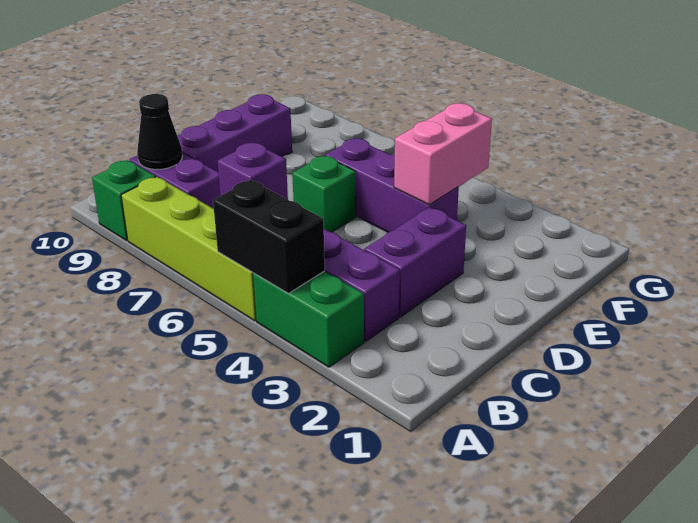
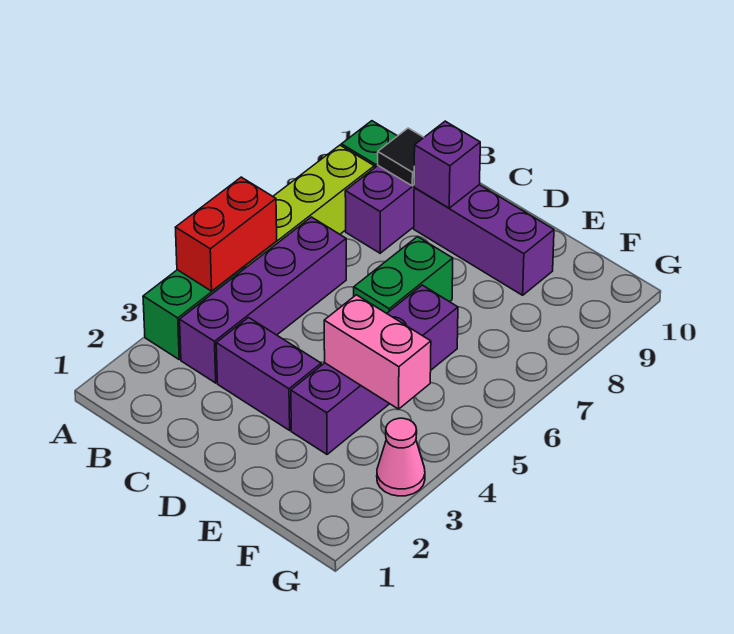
black brick A4:A5 level 2 -> red brick A4:A5 level 2
purple brick B6 level 2 -> purple brick C9 level 2
black cone B9 level 2 -> black tile B9 level 2
green brick D6 level 1 -> green brick D6:D7 level 1
purple brick E4:E6 level 1 -> purple brick E3:E6 level 1
none -> pink cone G3 level 1

